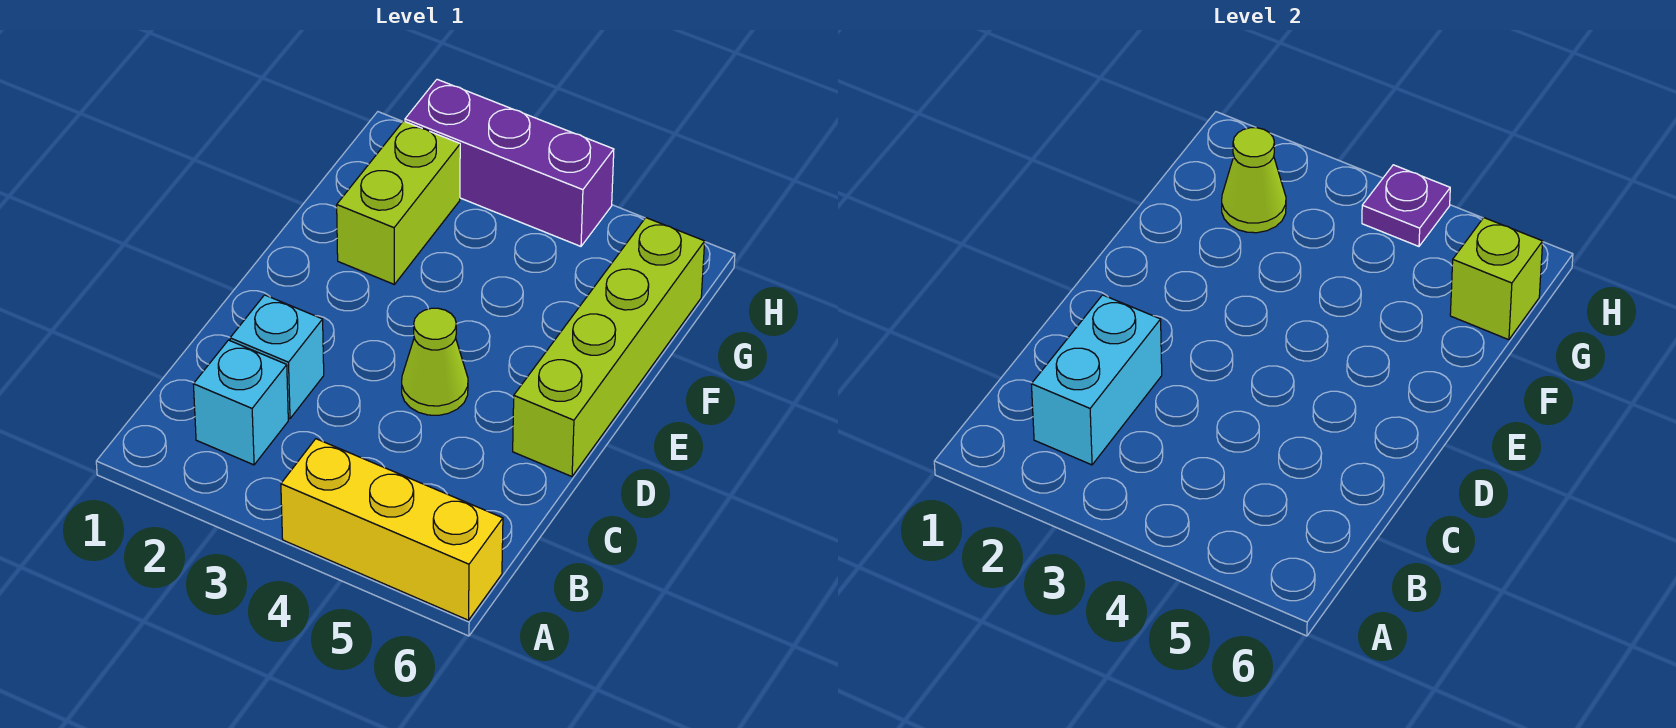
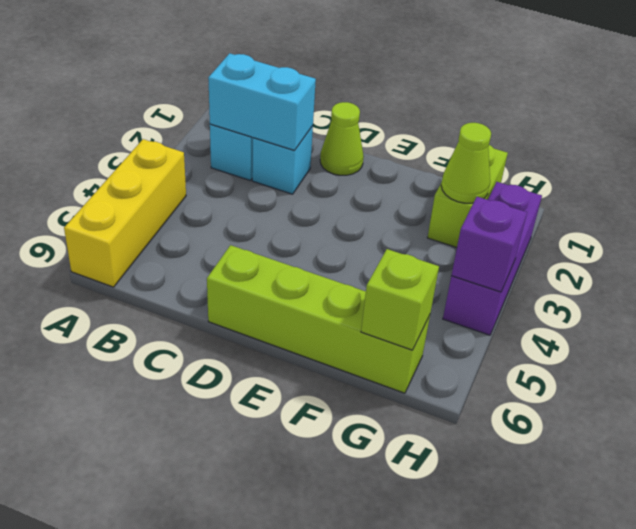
lime cone D4 level 1 -> lime cone D1 level 1
lime brick F2:G2 level 1 -> lime brick G1:G2 level 1
purple plate H4 level 2 -> purple brick H4 level 2

